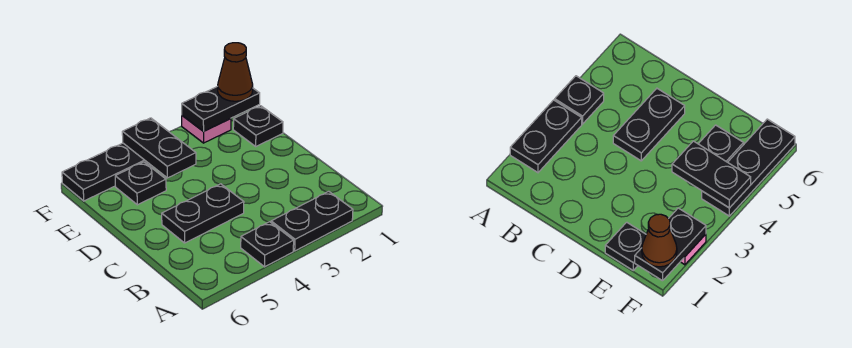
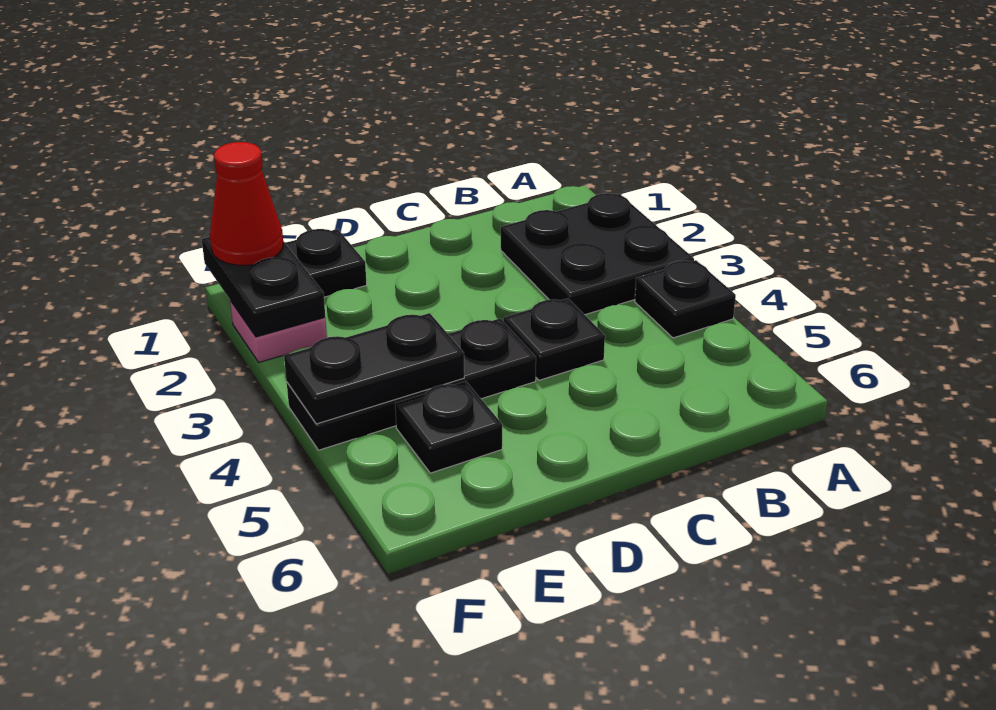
black plate A2:A3 level 1 -> black plate A2:B3 level 1
black plate C4:C5 level 1 -> black plate C4 level 1
brown cone F1 level 3 -> red cone F1 level 3
black plate F4:F6 level 1 -> black plate D4:F4 level 1

